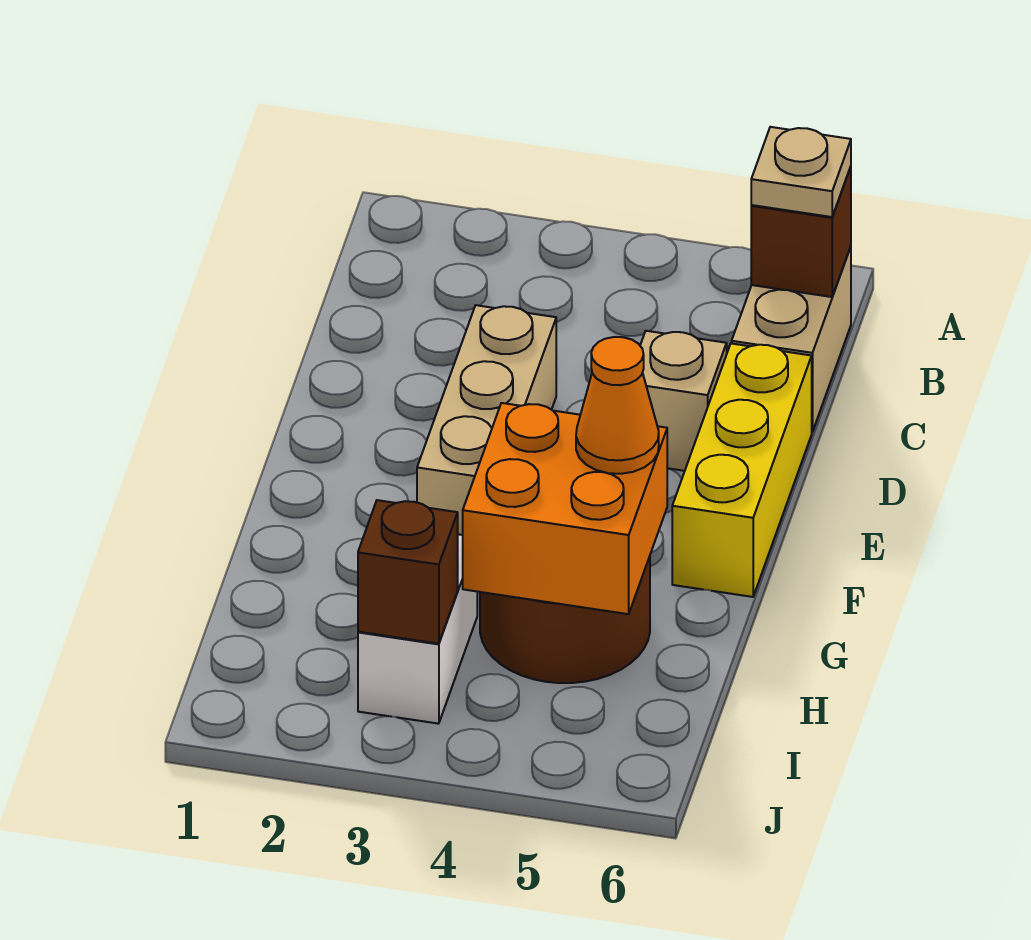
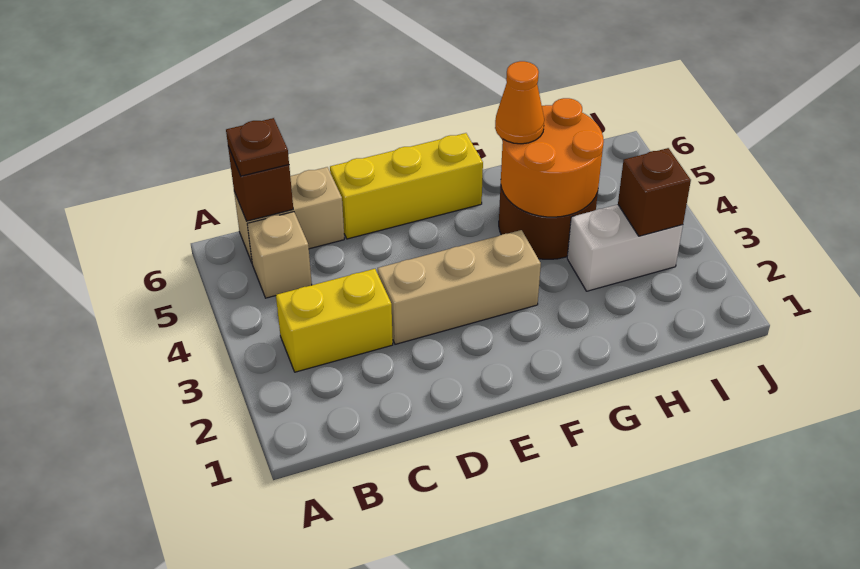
none -> yellow brick B3:C3 level 1
tan plate B6 level 3 -> brown plate B6 level 3
tan brick D5 level 1 -> tan brick B5 level 1
orange brick G4:H5 level 2 -> orange round brick G4:H5 level 2

